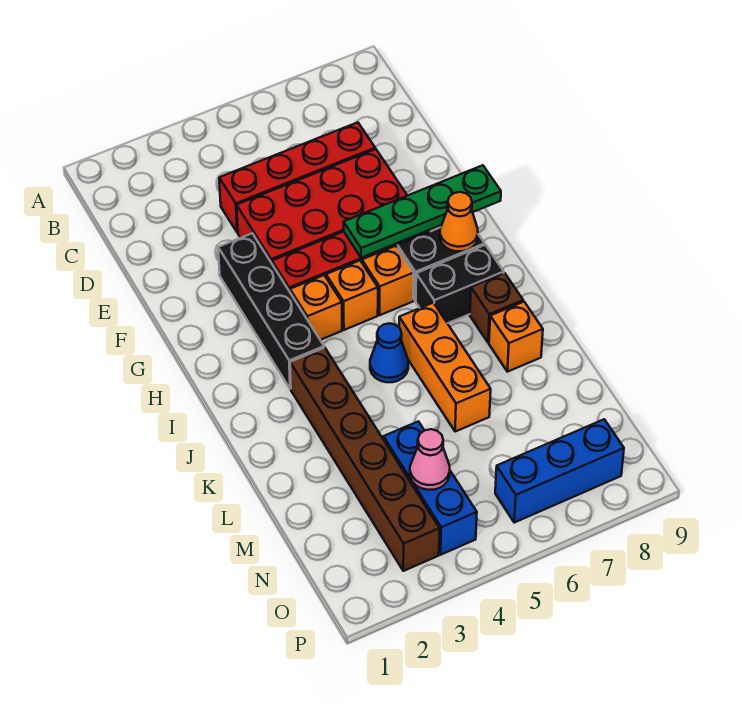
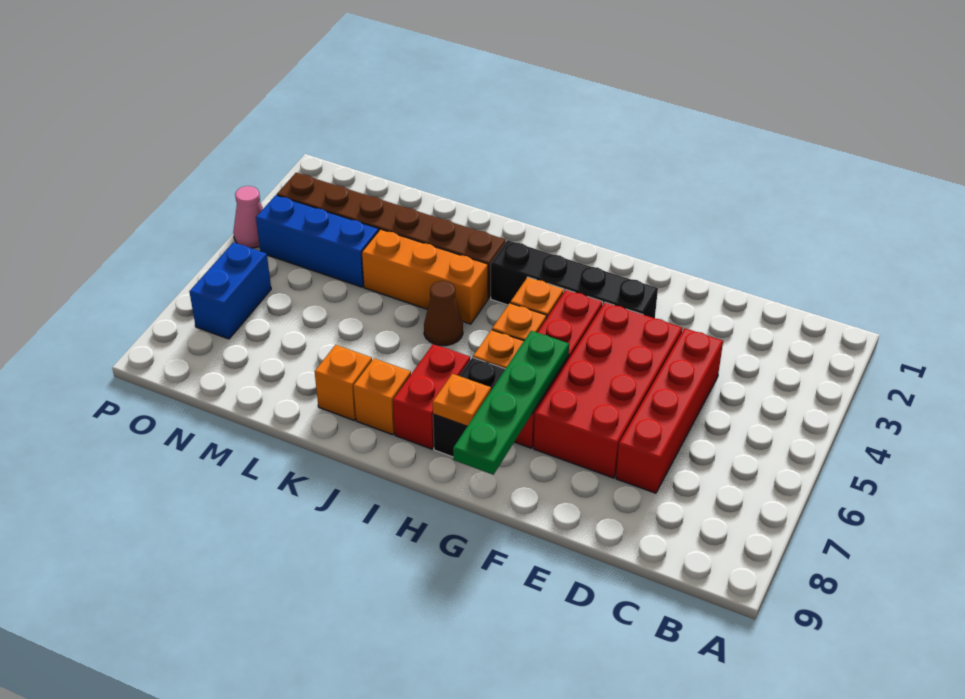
orange cone H8 level 2 -> orange plate H8 level 2
black brick I7:I8 level 1 -> red brick I7:I8 level 1
blue cone J5 level 1 -> brown cone J5 level 1
orange brick J6:L6 level 1 -> orange brick J4:L4 level 1
brown brick J8 level 1 -> orange brick J8 level 1
pink cone N4 level 2 -> pink cone P4 level 1
blue brick O6:O8 level 1 -> blue brick O6:O7 level 1

